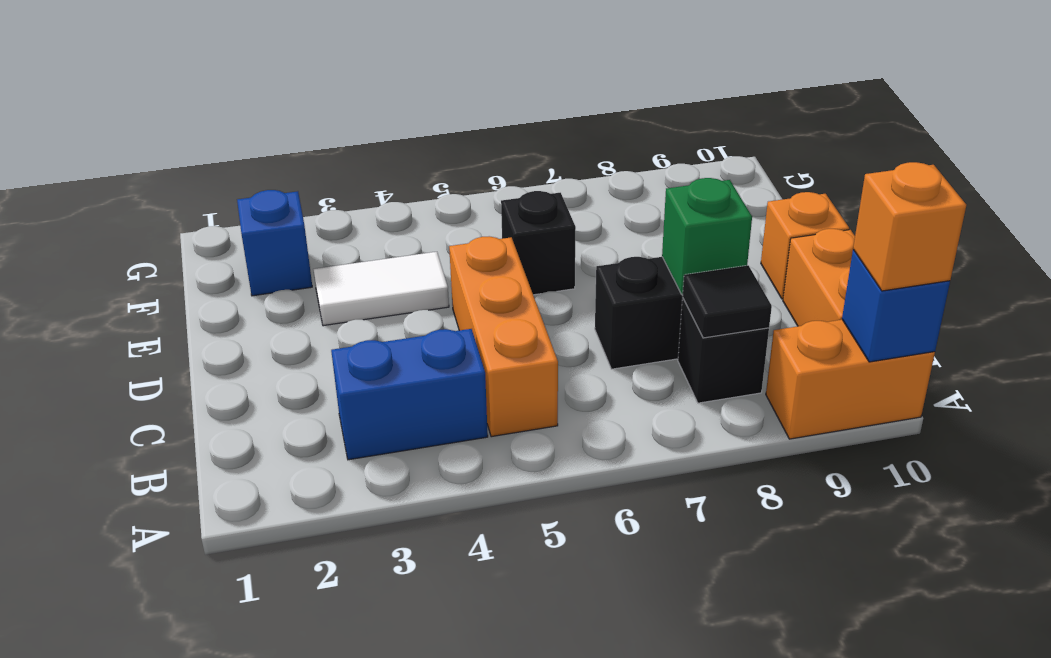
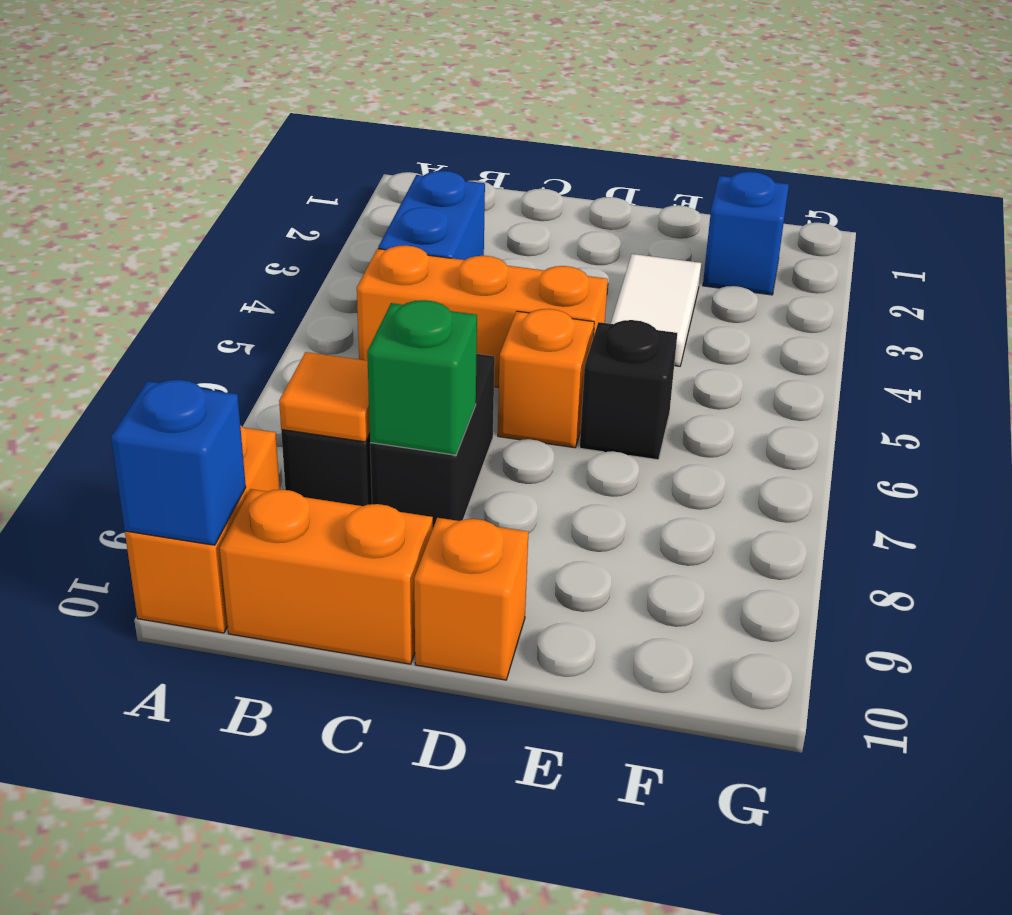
orange brick A10 level 3 -> orange brick D6 level 1
black tile B8 level 2 -> orange tile B8 level 2

